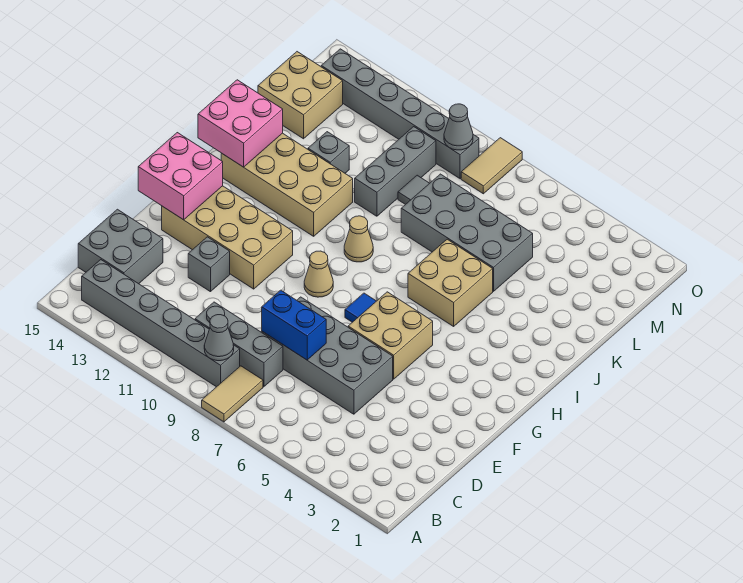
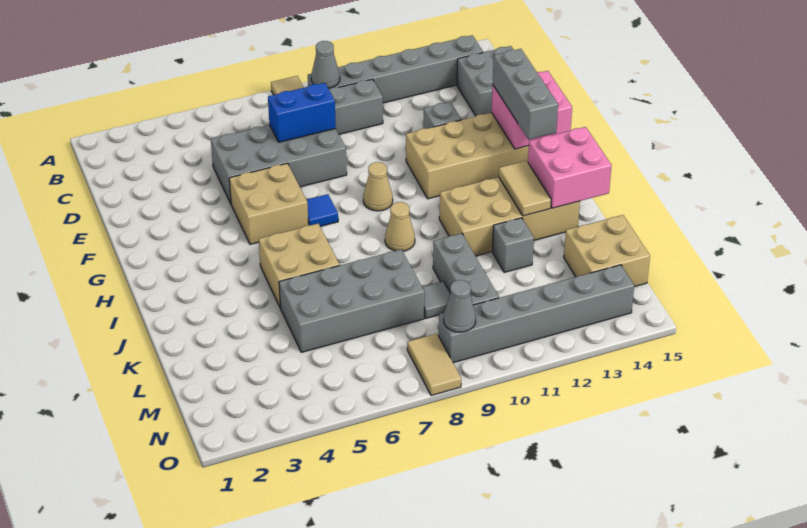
none -> grey brick F14:H14 level 3
none -> tan tile I13:J13 level 2

